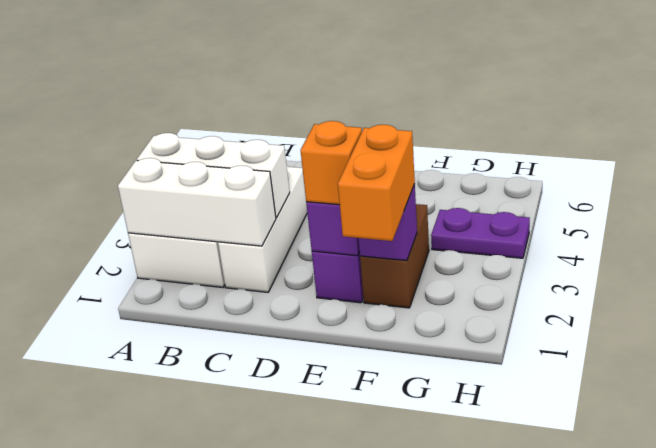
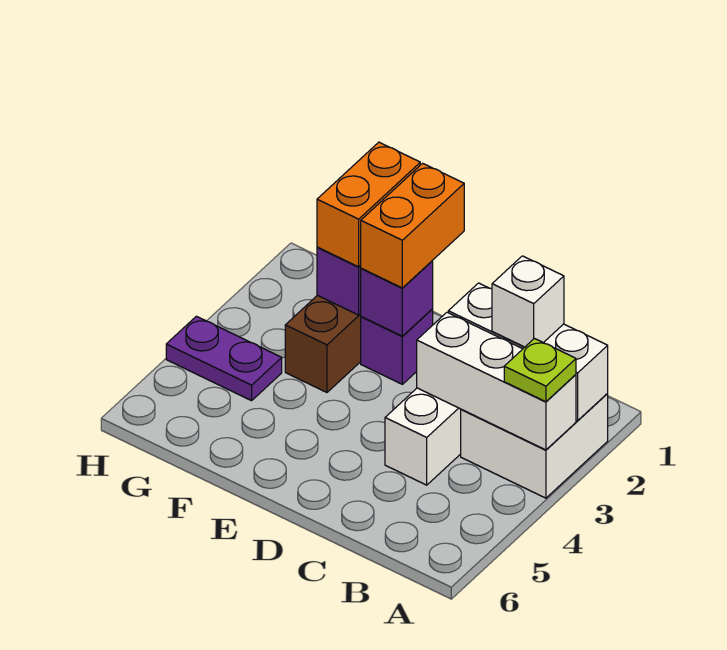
none -> lime plate A3 level 3
none -> white brick B2 level 3
orange brick E2 level 3 -> orange brick E1:E2 level 3

